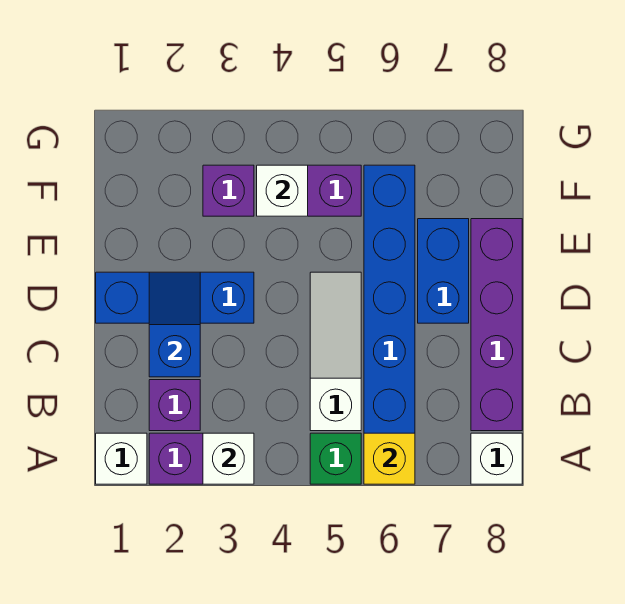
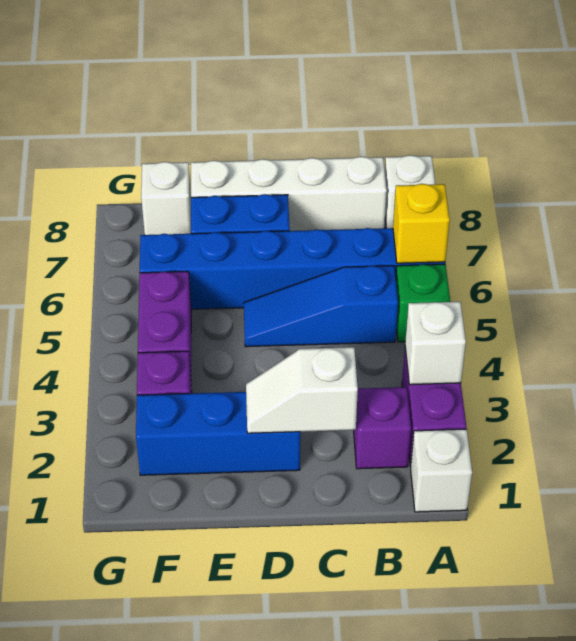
white slope B5:D5 level 1 top B -> blue slope B5:D5 level 1 top B
purple brick B8:E8 level 1 -> white brick B8:E8 level 1
blue slope C2:D2 level 2 top C -> white slope C2:D2 level 2 top C
blue brick D1:D3 level 1 -> blue brick D2:F2 level 1
white brick F4 level 2 -> white brick F8 level 1

